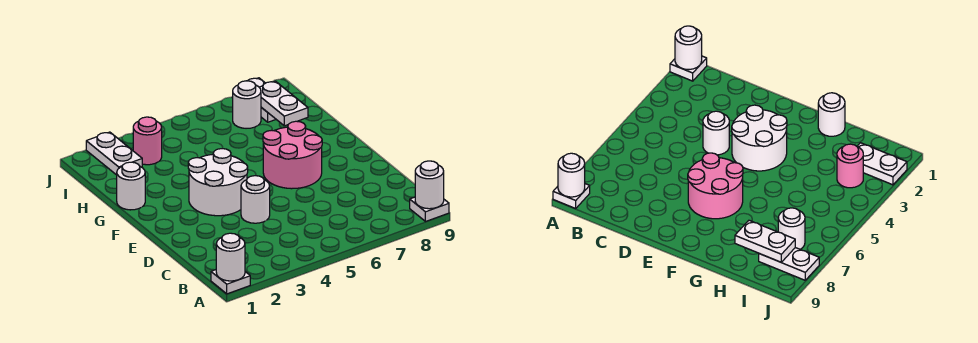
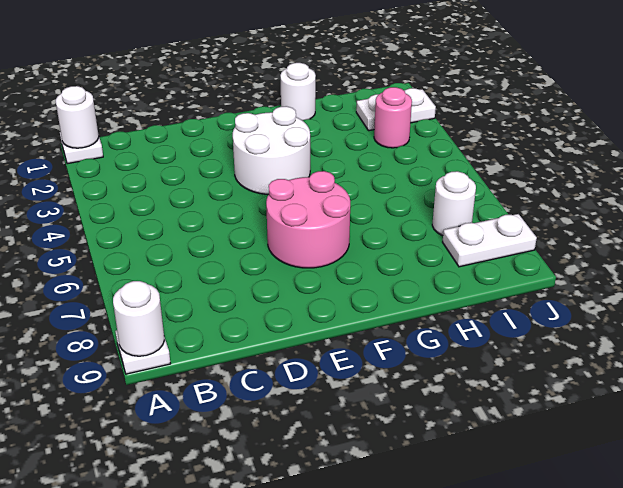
white round brick D4 level 1 -> none
white plate H8:I8 level 2 -> none

